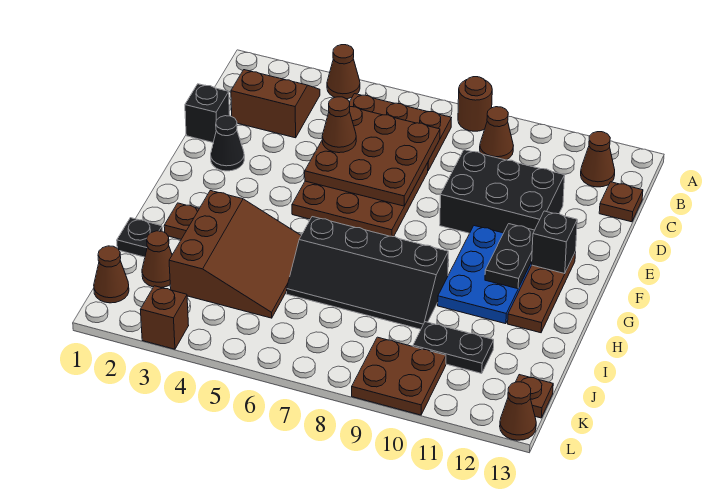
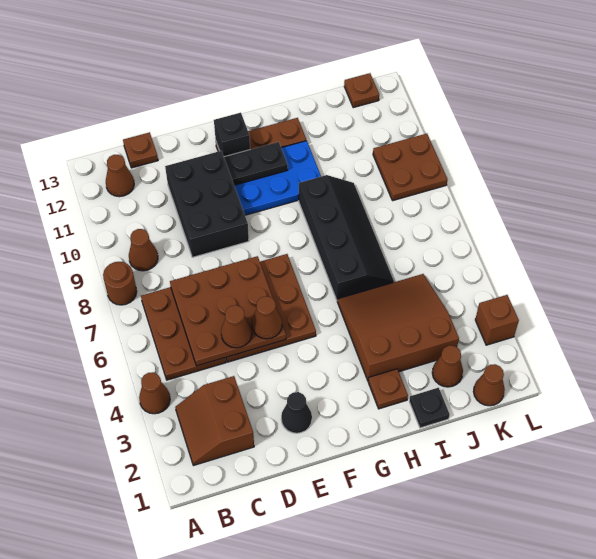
black brick D1 level 1 -> none
black plate J10:J11 level 1 -> none
brown cone L13 level 1 -> brown cone E5 level 3

